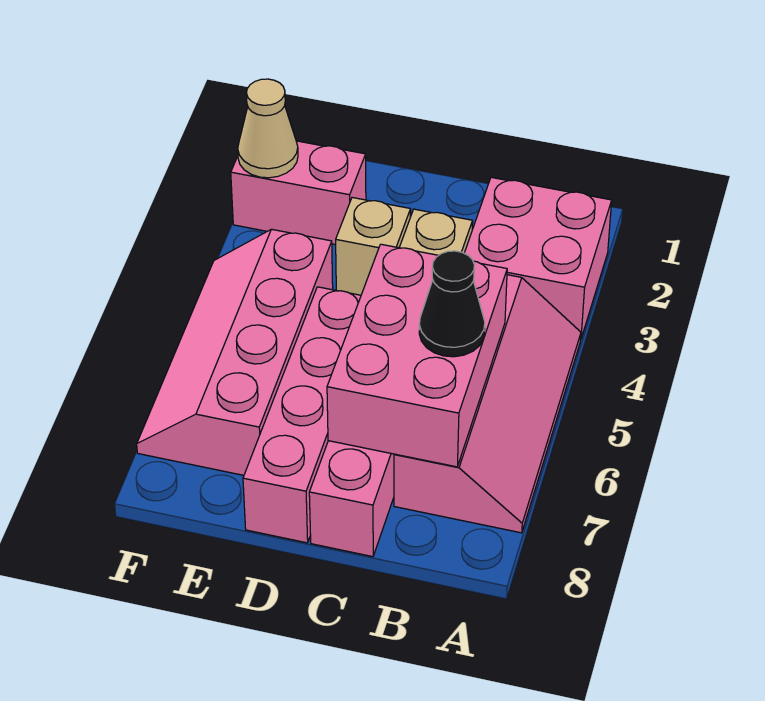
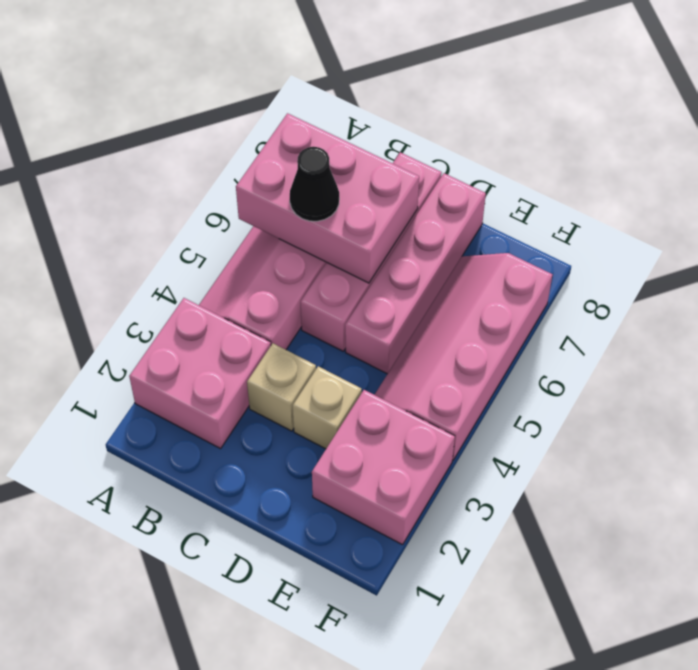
pink brick B5:C7 level 2 -> pink brick A6:C7 level 2
pink brick E2:F2 level 1 -> pink brick E2:F3 level 1
pink slope E4:F7 level 1 top E -> pink slope E4:F7 level 1 top F
tan cone F2 level 2 -> none

